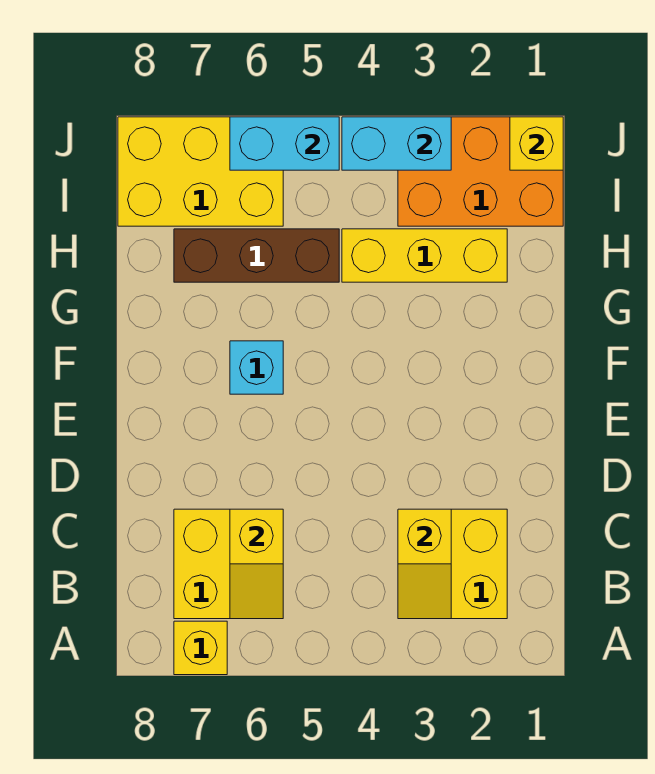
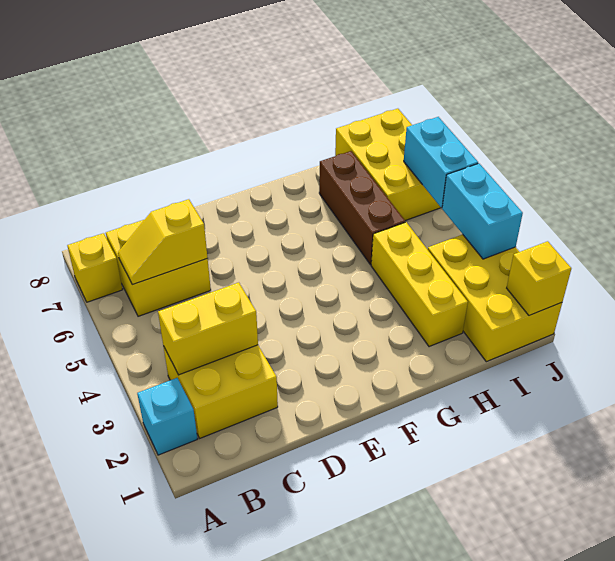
yellow slope B3:C3 level 2 top C -> yellow brick B3:C3 level 2
cyan brick F6 level 1 -> cyan brick A2 level 1
orange brick I1:J3 level 1 -> yellow brick I1:J3 level 1

